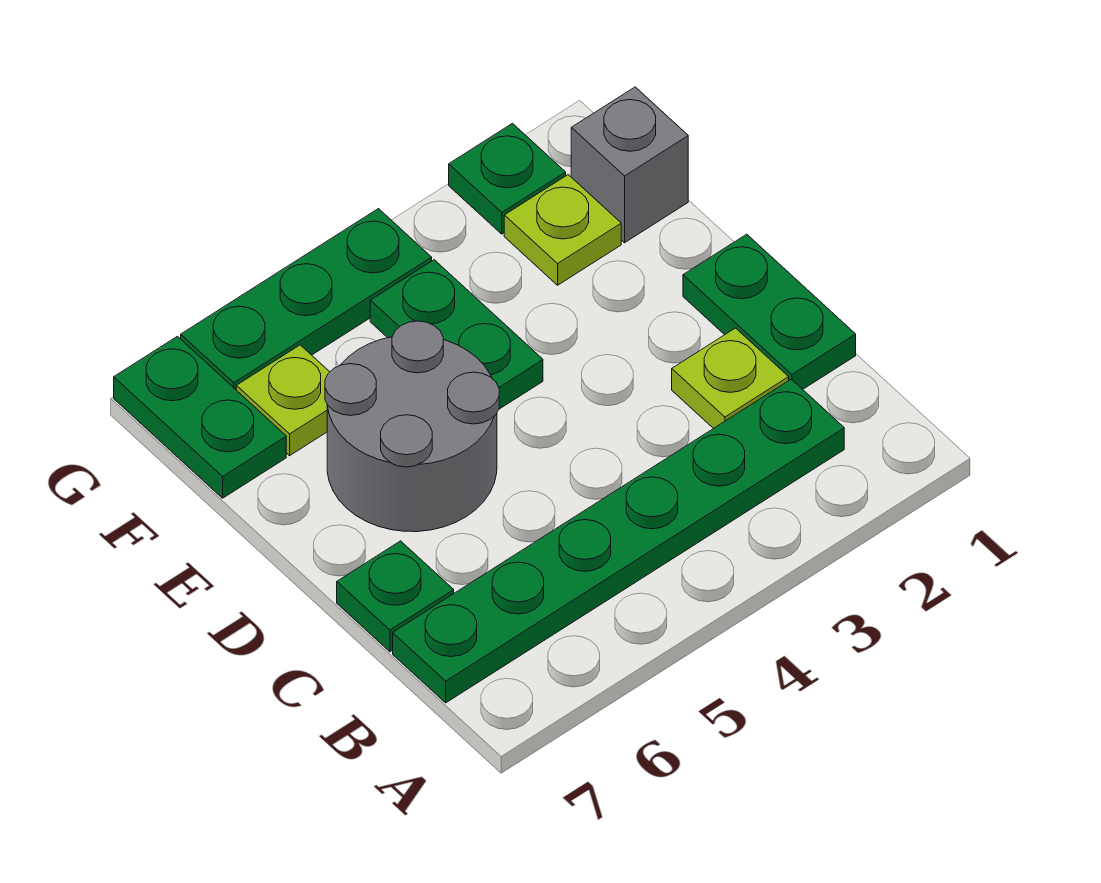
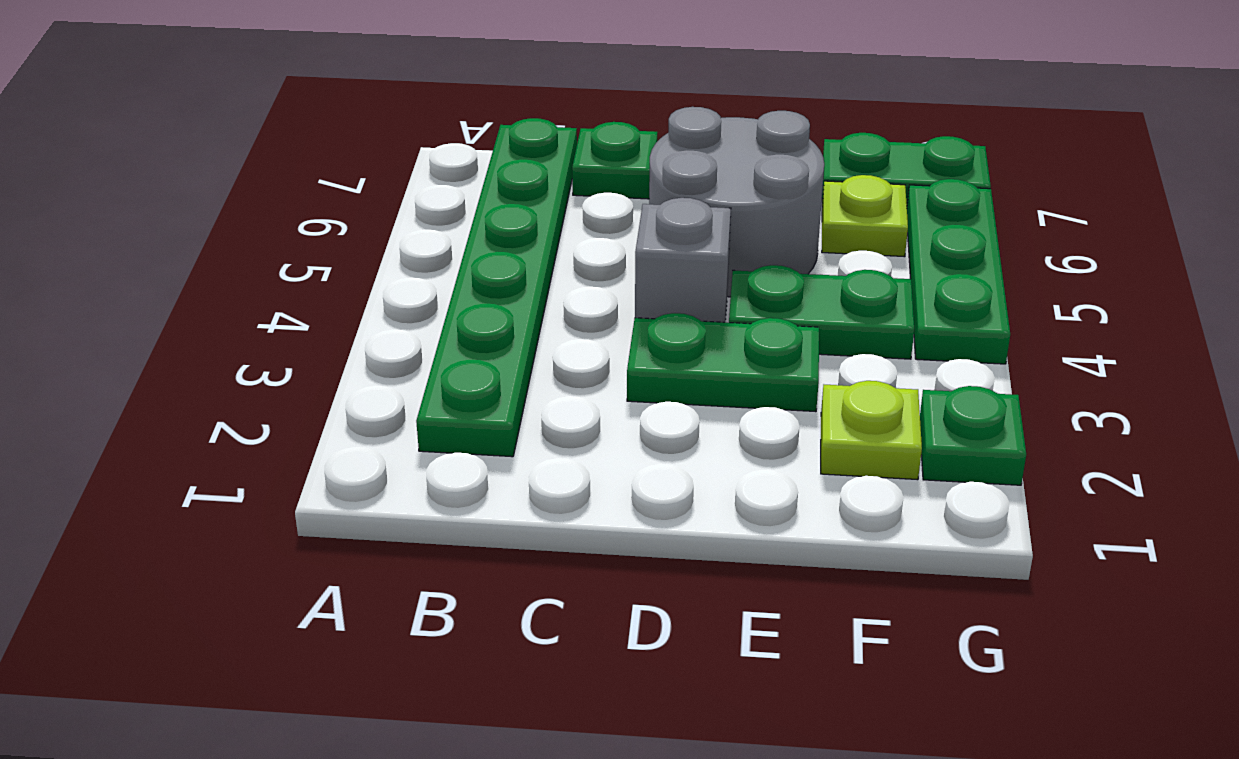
green plate C1:D1 level 1 -> green plate D3:E3 level 1
lime plate C2 level 1 -> none
grey brick F1 level 1 -> grey brick D4 level 1

